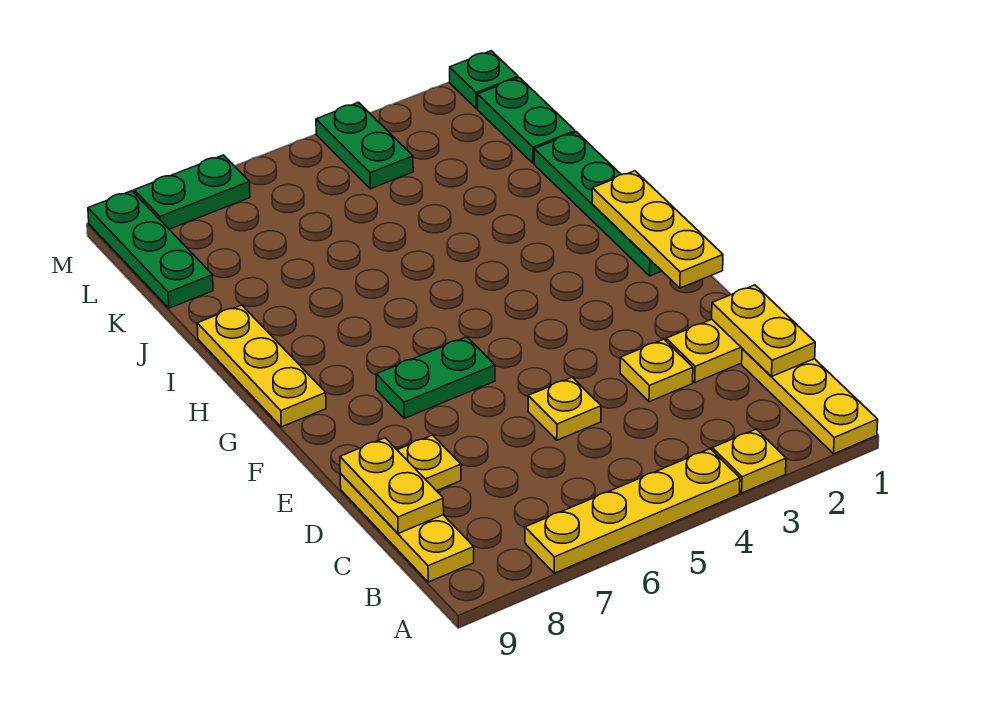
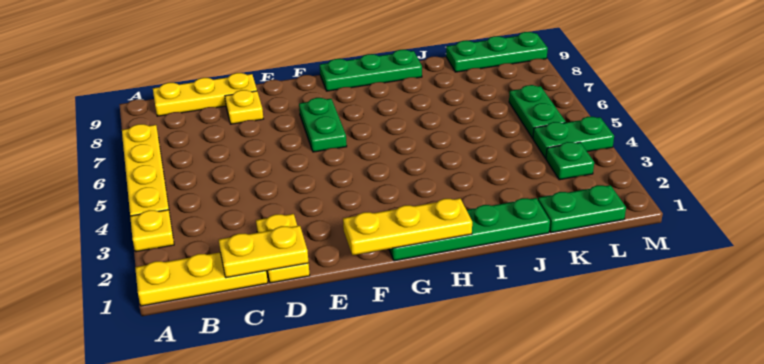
yellow plate C9:D9 level 2 -> none
yellow plate D3 level 1 -> none
yellow plate D5 level 1 -> none
yellow plate G9:I9 level 1 -> green plate G9:I9 level 1
green plate M1 level 1 -> green plate L3 level 1
green plate M7:M8 level 1 -> green plate L5:L6 level 1

